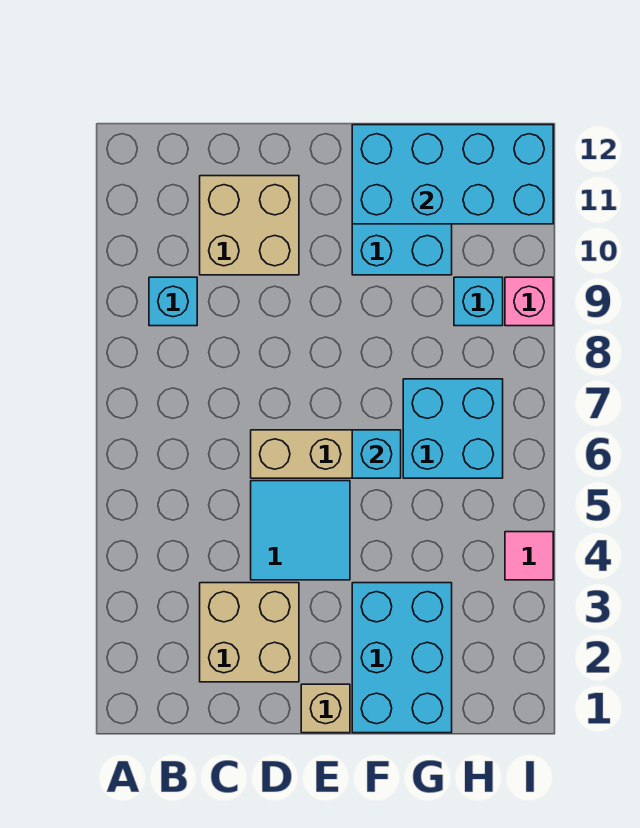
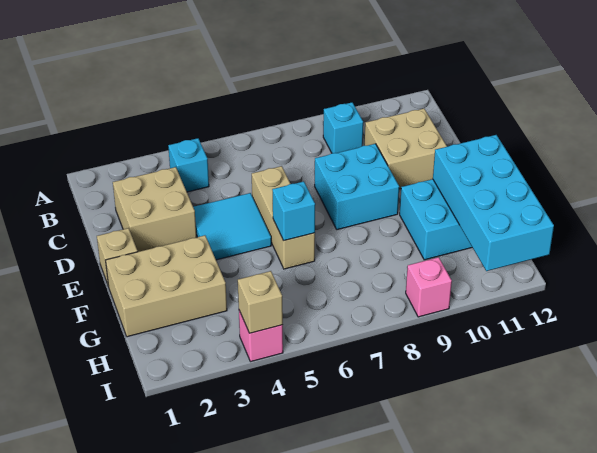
cyan brick F1:G3 level 1 -> tan brick F1:G3 level 1
cyan brick G6:H7 level 1 -> cyan brick D8:E9 level 1
cyan brick H9 level 1 -> cyan brick B4 level 1
pink tile I4 level 1 -> pink brick I4 level 1
none -> tan brick I4 level 2

